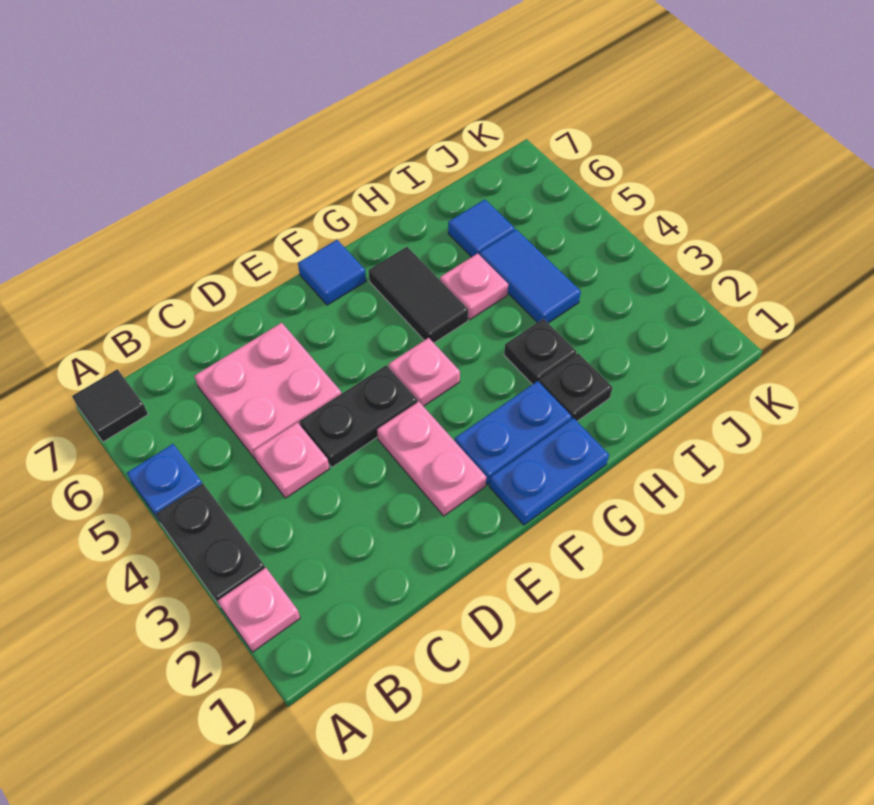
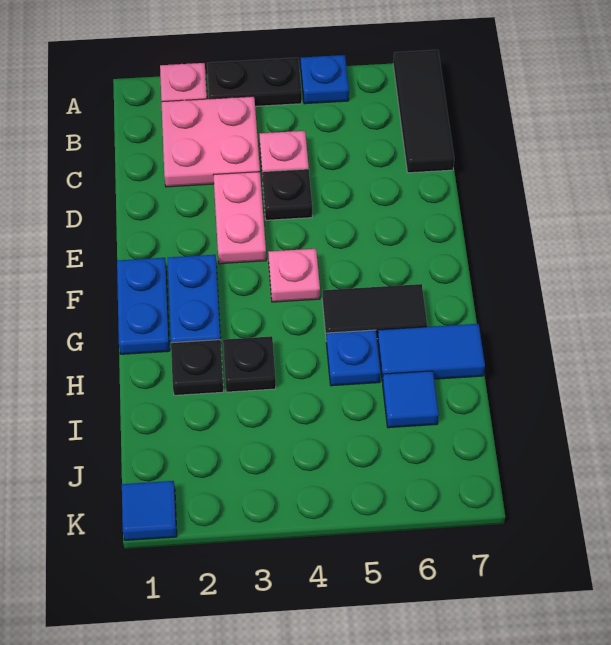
black tile A7 level 1 -> black tile A7:C7 level 1
pink plate C5:D6 level 1 -> pink plate B2:C3 level 1
black plate D4:E4 level 1 -> black plate D4 level 1
pink plate E2:E3 level 1 -> pink plate D3:E3 level 1
blue tile F7 level 1 -> blue tile K1 level 1
pink plate H5 level 1 -> blue plate H5 level 1
blue tile I4:I5 level 1 -> blue tile H6:H7 level 1

